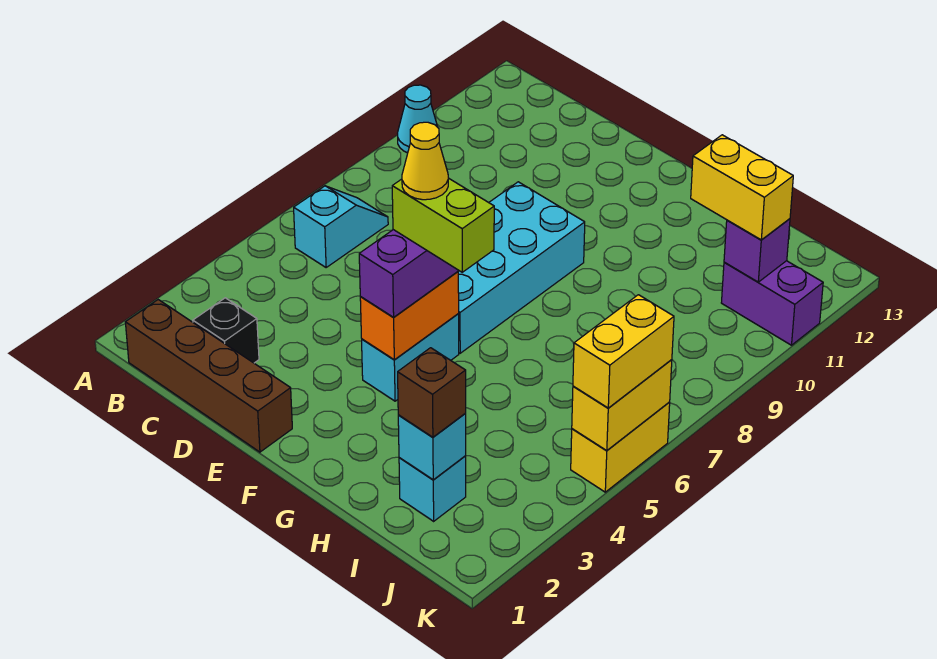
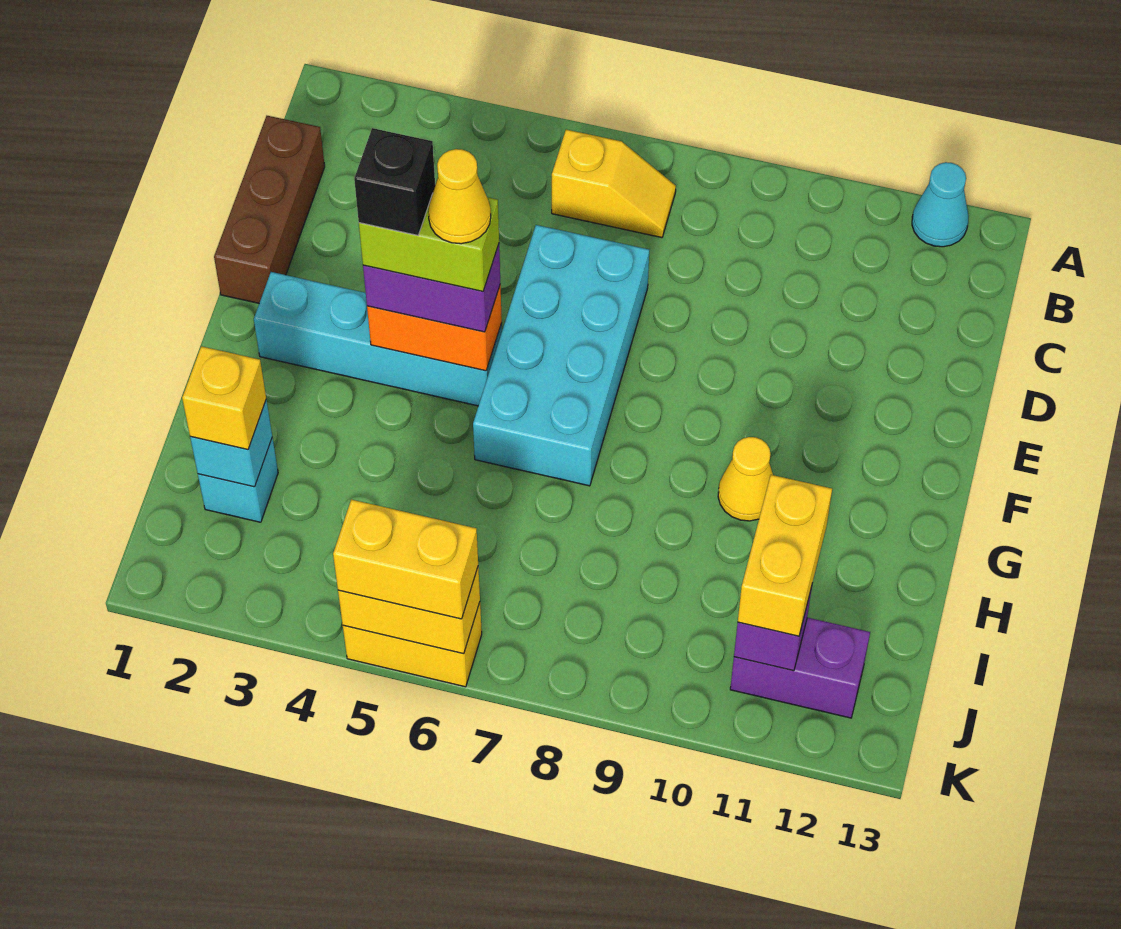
cyan cone A10 level 1 -> cyan cone A12 level 1
brown brick B1:E1 level 1 -> brown brick C1:E1 level 1
cyan slope B6:B7 level 1 top 6 -> yellow slope B6:B7 level 1 top 6
black brick C2 level 1 -> black brick F4 level 5
cyan brick E6:F9 level 1 -> cyan brick D6:G7 level 1
cyan brick F4:F5 level 1 -> cyan brick F2:F5 level 1
lime brick F5:G5 level 4 -> lime brick F4:F5 level 4
none -> yellow cone G10 level 1
brown brick I2 level 3 -> yellow brick I2 level 3
purple brick J11:K11 level 1 -> purple brick J11:J12 level 1

